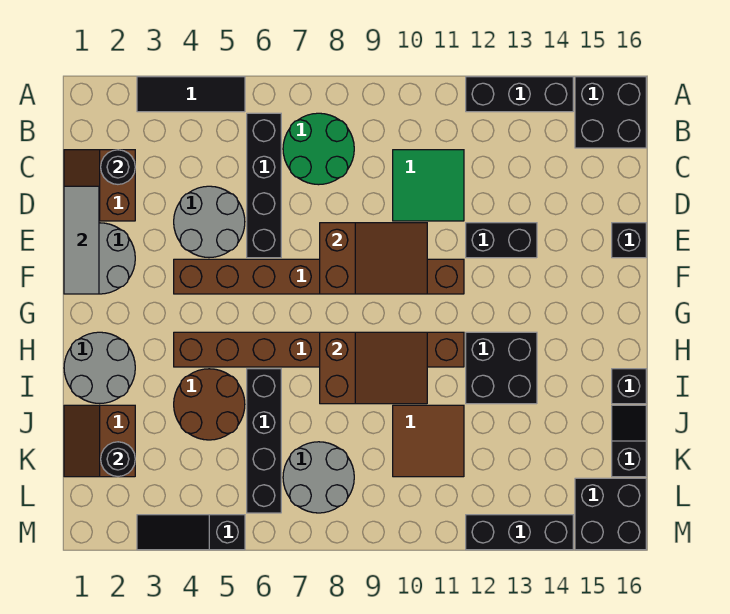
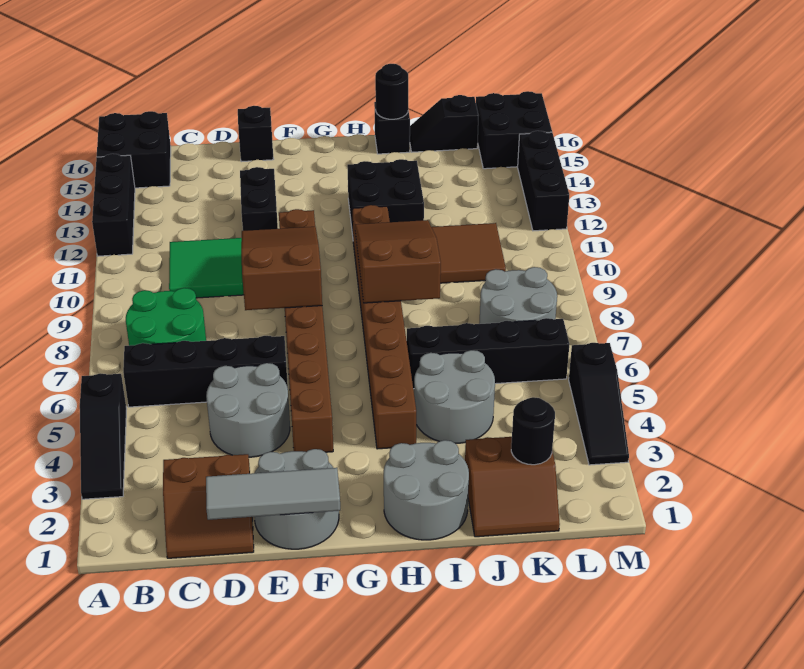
black tile A3:A5 level 1 -> black slope A3:A5 level 1 top 5
black round brick C2 level 2 -> black round brick I16 level 2
brown round brick I4:J5 level 1 -> grey round brick I4:J5 level 1

